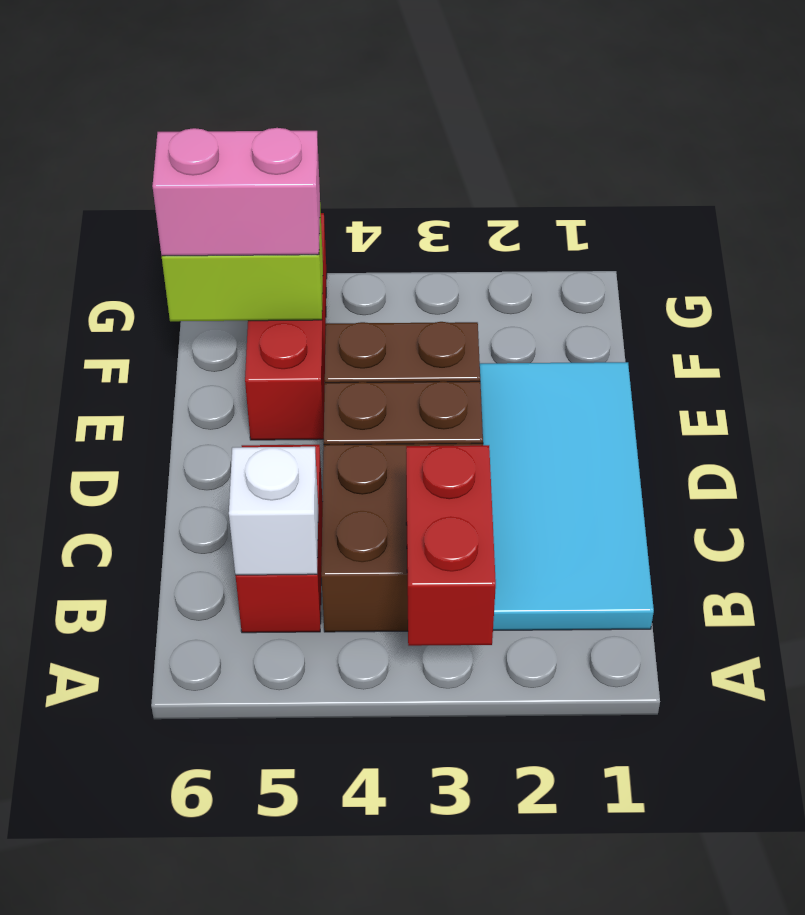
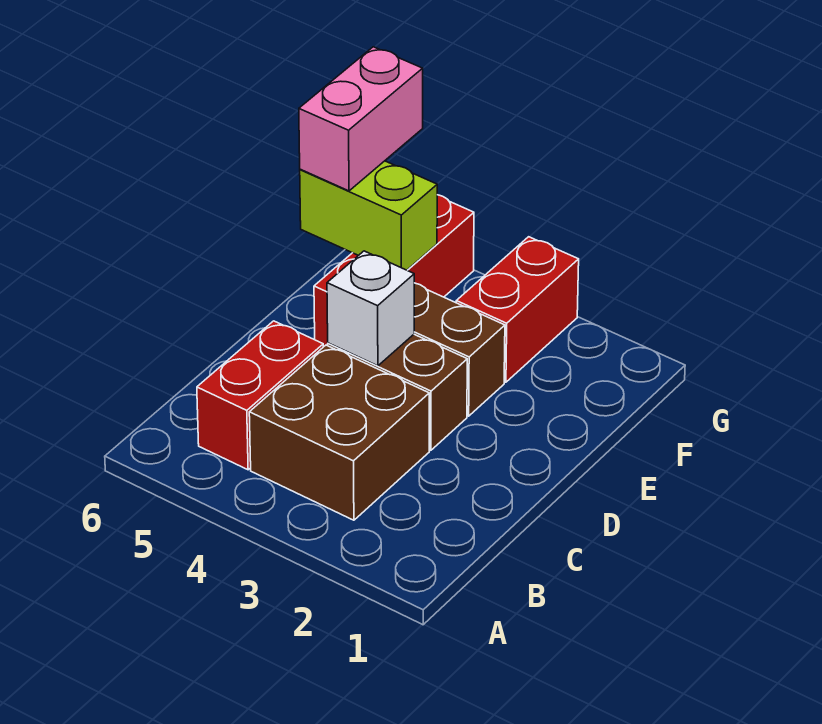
red brick A3:B3 level 2 -> red brick F3:G3 level 1
cyan tile B1:E2 level 1 -> none
white brick B5 level 2 -> white brick D4 level 2
pink brick F5:F6 level 3 -> pink brick F6:G6 level 3

